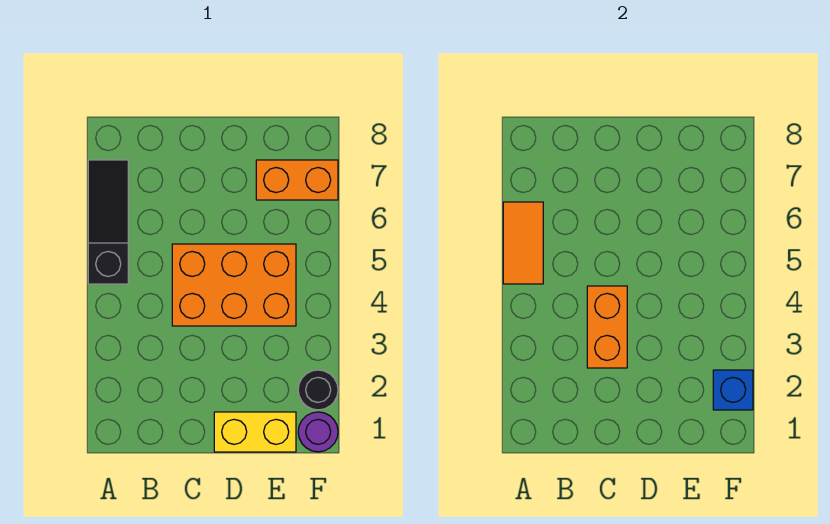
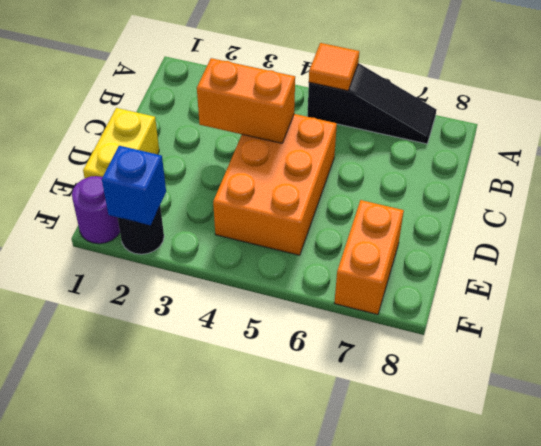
orange tile A5:A6 level 2 -> orange tile A5 level 2

